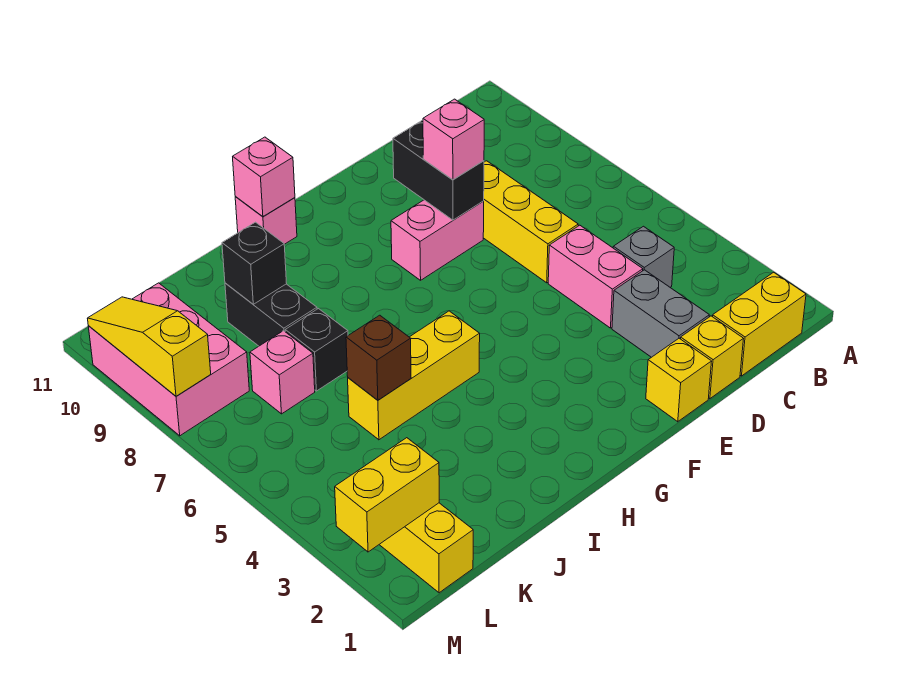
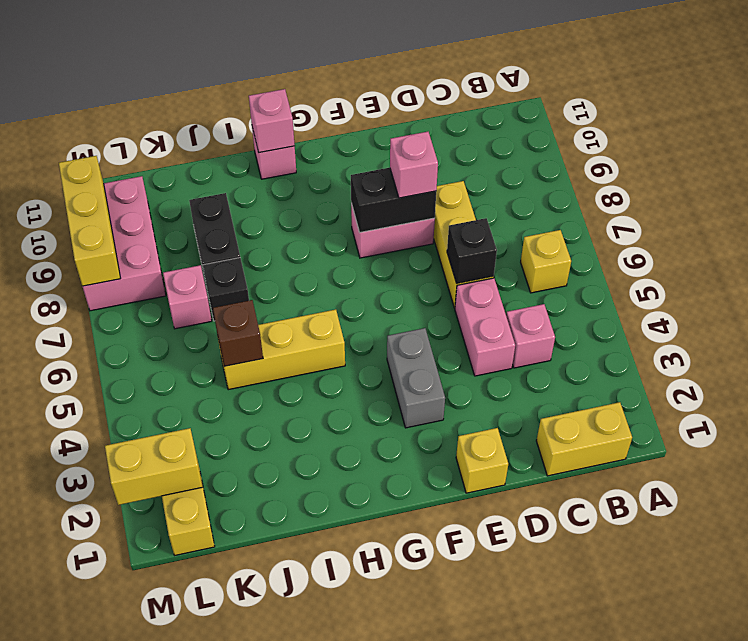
grey brick C4 level 1 -> pink brick C4 level 1
yellow brick D1 level 1 -> yellow brick B6 level 1
grey brick D2:D3 level 1 -> grey brick F3:F4 level 1
black brick E8:E9 level 2 -> black brick E8:F8 level 2
black brick J9 level 2 -> black brick D6 level 2
yellow slope M8:M10 level 2 top 8 -> yellow brick M8:M10 level 2

